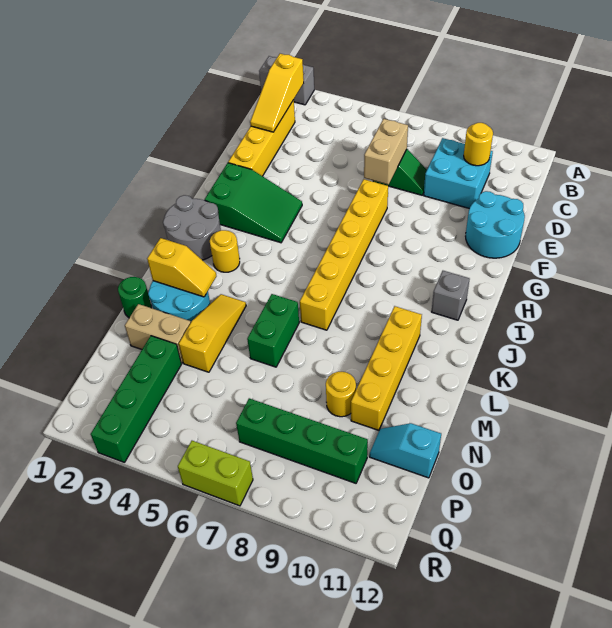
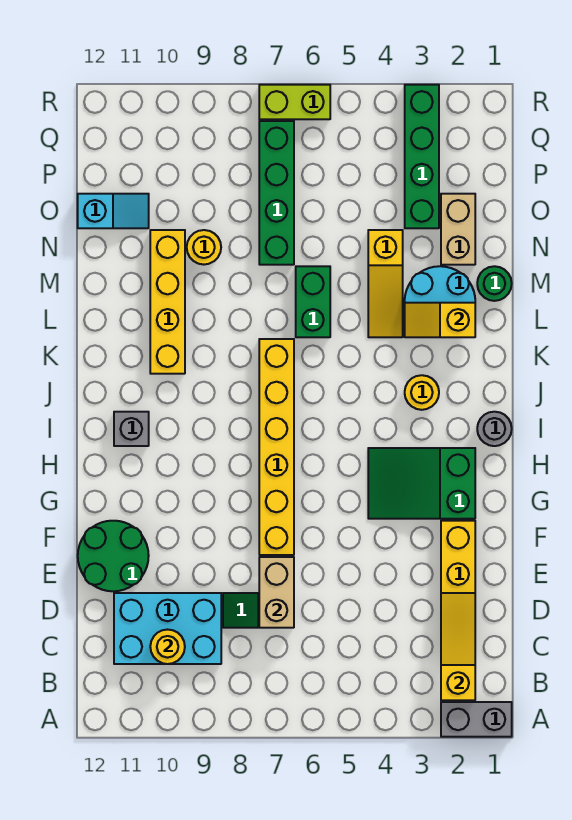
cyan brick C9:D10 level 1 -> cyan brick C9:D11 level 1
cyan round brick E11:F12 level 1 -> green round brick E11:F12 level 1
grey round brick I1:J2 level 1 -> grey round brick I1 level 1
tan brick N2:N3 level 1 -> tan brick N2:O2 level 1
green brick P7:P10 level 1 -> green brick N7:Q7 level 1

